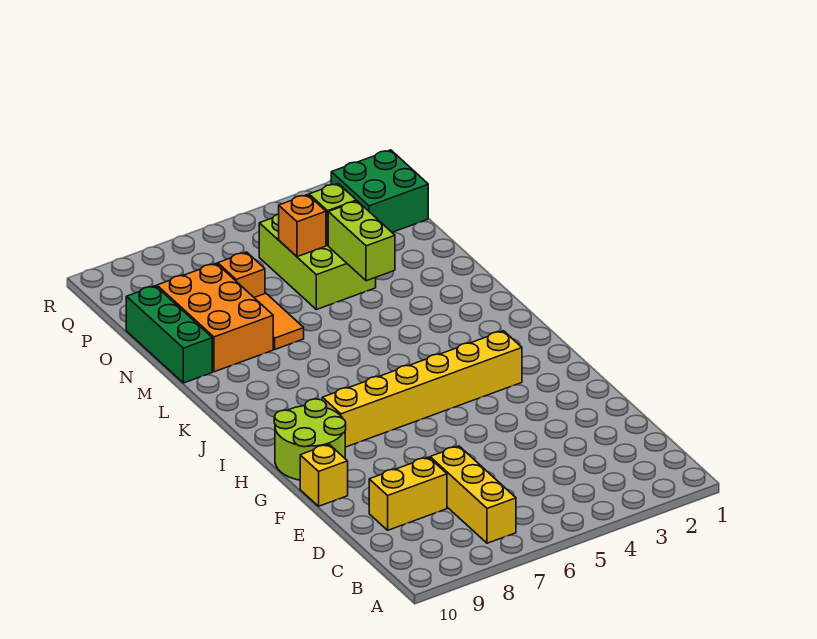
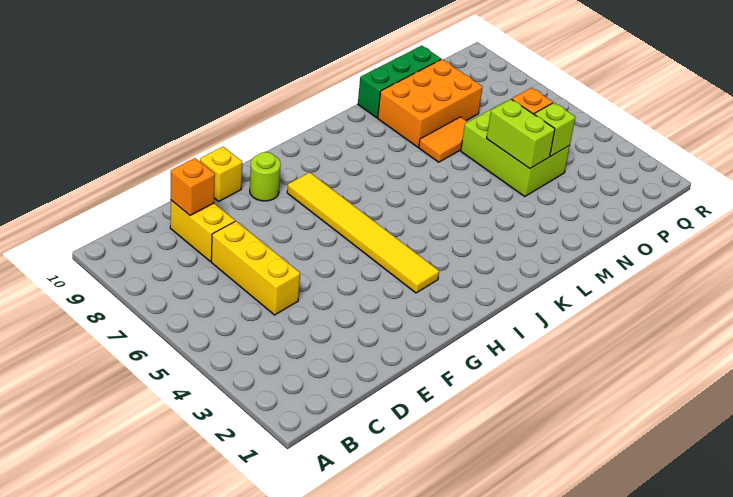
yellow brick B7:D7 level 1 -> yellow brick D5:D7 level 1
lime round brick G9:H10 level 1 -> lime round brick G9 level 1
yellow brick H3:H8 level 1 -> yellow tile H3:H8 level 1
lime brick M4:N4 level 2 -> lime brick N4:N5 level 2
lime brick N4:P5 level 1 -> lime brick N4:O6 level 1
orange brick O7 level 1 -> orange brick D9 level 2
green brick P1:Q2 level 1 -> none

